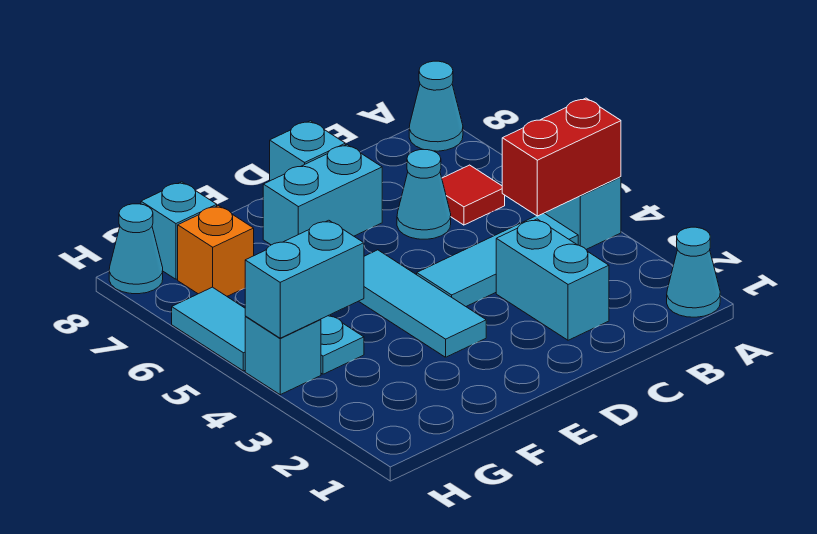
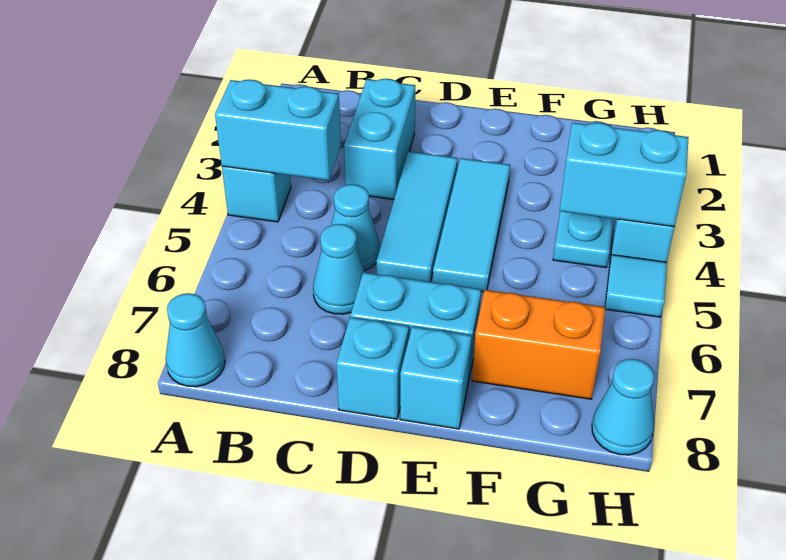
cyan cone A1 level 1 -> cyan cone C5 level 1
red brick A4:B4 level 2 -> cyan brick A4:B4 level 2
cyan tile B4:D4 level 1 -> cyan tile D3:D5 level 1
red tile B6 level 1 -> none
orange brick G7 level 1 -> orange brick F7:G7 level 1
cyan brick G8 level 1 -> cyan brick E8 level 1
cyan tile H5:H6 level 1 -> cyan tile H5 level 1

